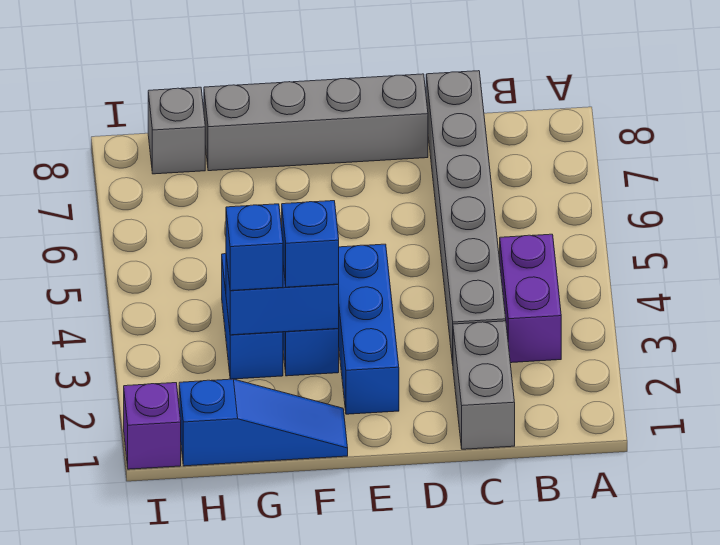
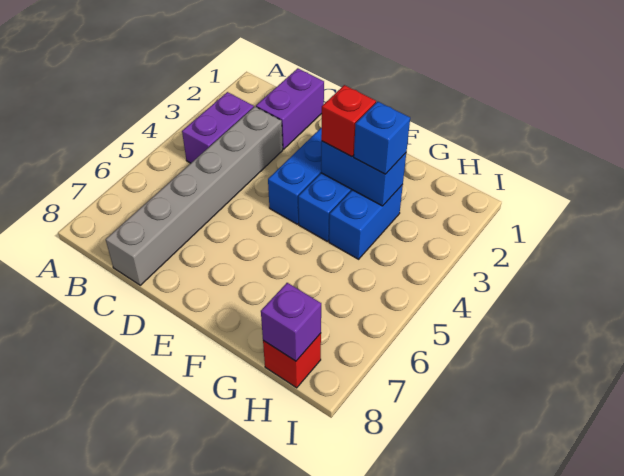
grey brick C1:C2 level 1 -> purple brick C1:C2 level 1
grey brick D8:G8 level 1 -> none
blue slope F1:H1 level 1 top H -> none
blue brick F3 level 3 -> red brick F3 level 3
grey brick H8 level 1 -> red brick H8 level 1
purple brick I1 level 1 -> purple brick H8 level 2

